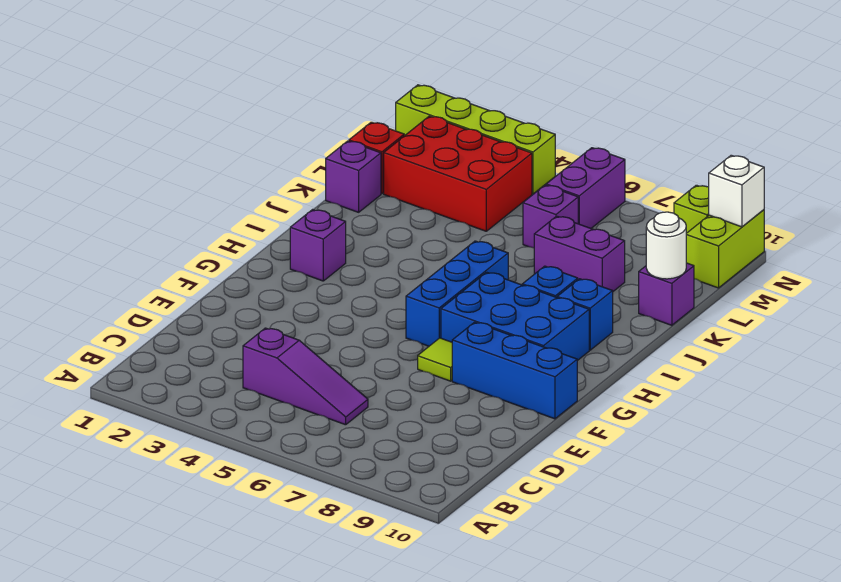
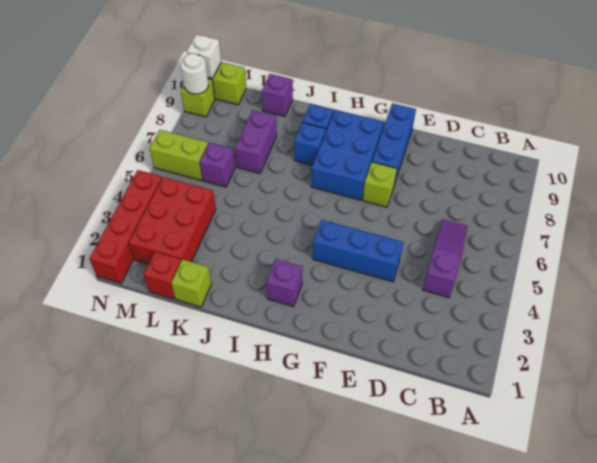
lime tile F7 level 1 -> lime brick F7 level 1
blue brick G6:I6 level 1 -> blue brick E4:G4 level 1
purple brick K1 level 1 -> lime brick K1 level 1
white round brick K10 level 2 -> white round brick N9 level 2
purple brick M6:N6 level 1 -> lime brick M6:N6 level 1
lime brick N1:N4 level 1 -> red brick N1:N4 level 1

